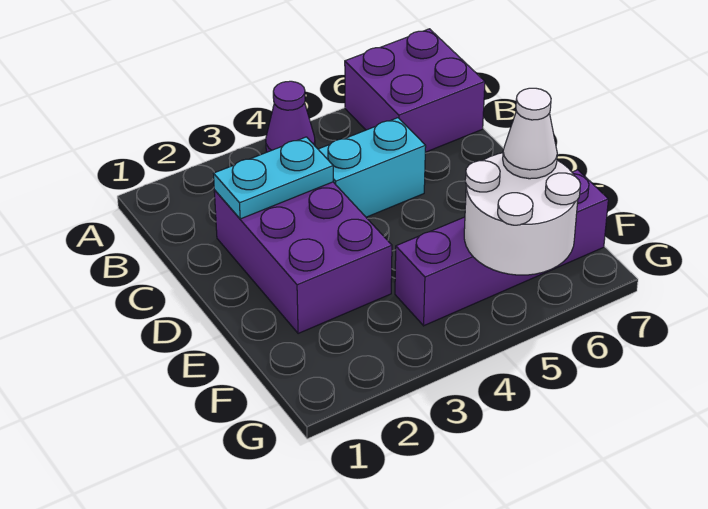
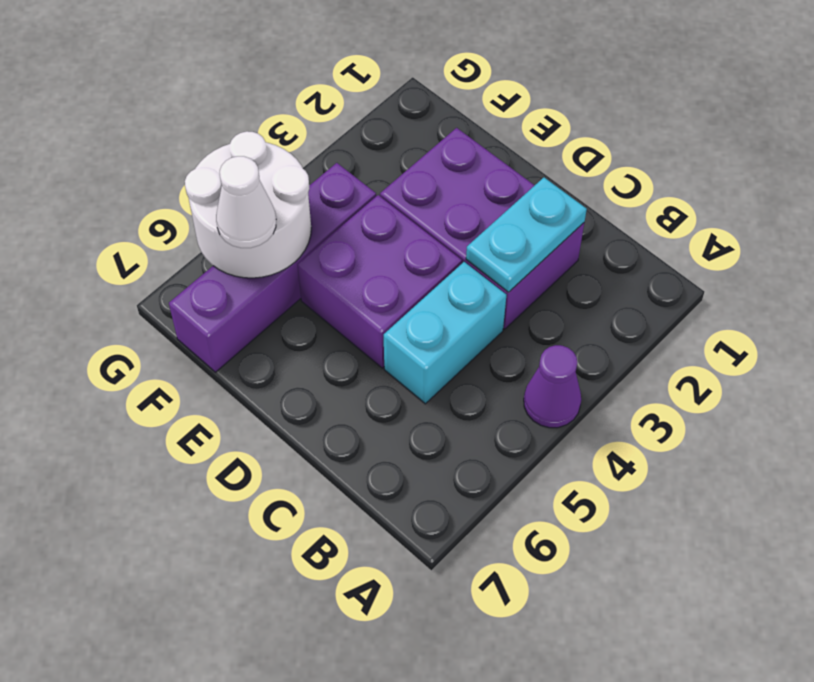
purple brick A6:B7 level 1 -> purple brick D4:E5 level 1

